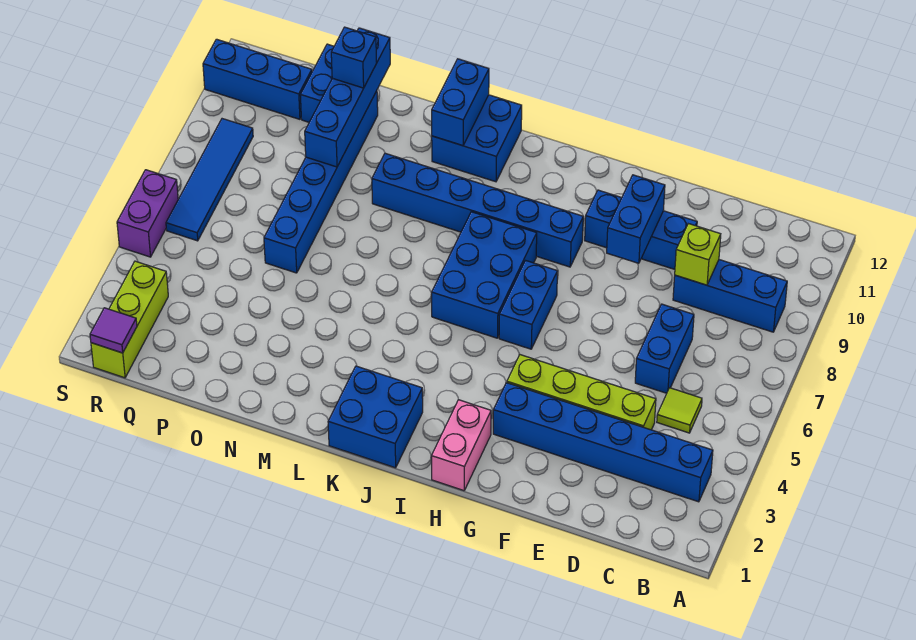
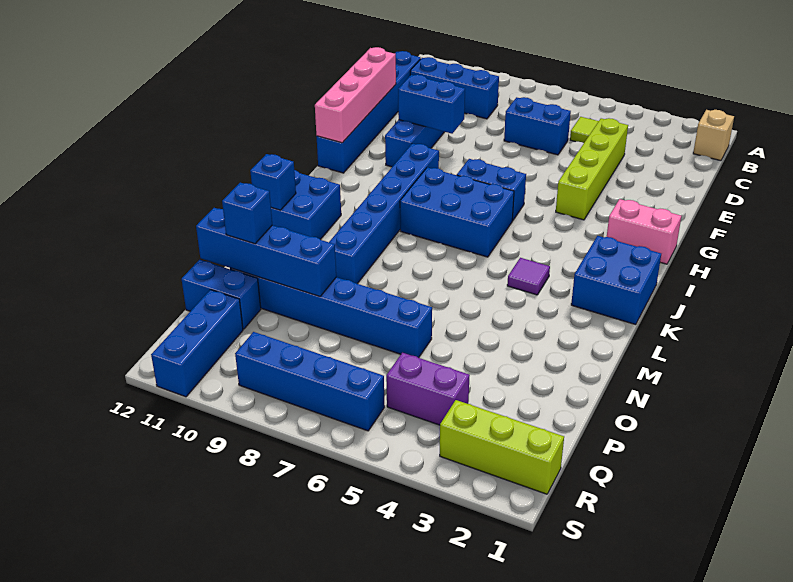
none -> tan brick B1 level 1
blue brick B3:G3 level 1 -> blue brick C12:H12 level 1
blue brick B9:D9 level 1 -> blue brick C9:C11 level 1
lime brick D9 level 2 -> none
none -> pink brick E12:H12 level 2
blue brick L11:L12 level 2 -> blue brick L12 level 2
purple tile R1 level 2 -> purple tile K4 level 1
blue tile R6:R9 level 1 -> blue brick R6:R9 level 1
purple brick S5:S6 level 1 -> purple brick Q4:Q5 level 1

